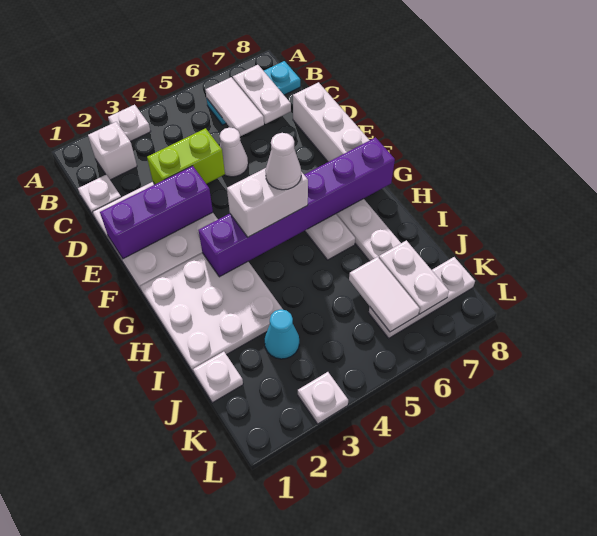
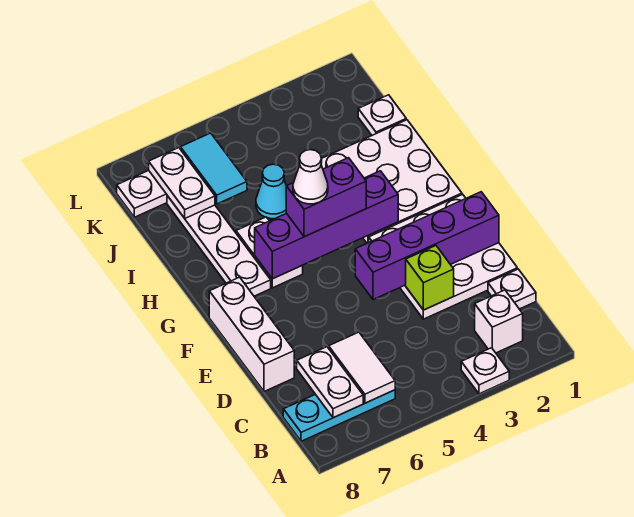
lime brick D3:D4 level 2 -> lime brick D3 level 2
white cone D5 level 1 -> none
purple brick E1:E3 level 2 -> purple brick E1:E4 level 2
purple brick G3:G8 level 2 -> purple brick G3:G6 level 2
white brick G4:G5 level 3 -> purple brick G4:G5 level 3
cyan cone J3 level 1 -> cyan cone I5 level 1
white tile J6:K6 level 2 -> cyan tile J6:K6 level 2
white plate L3 level 1 -> none

